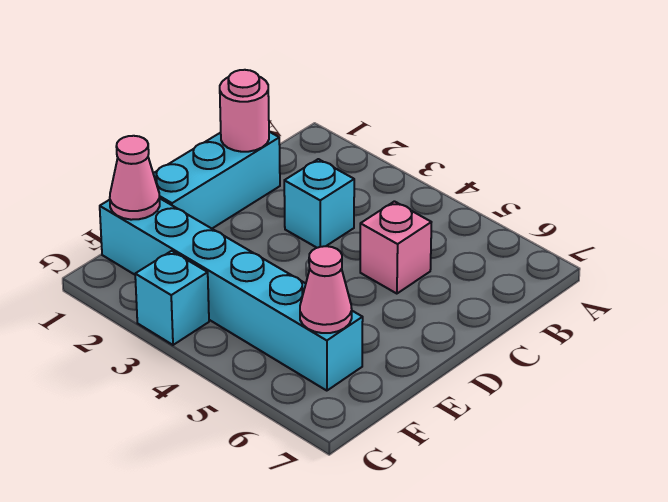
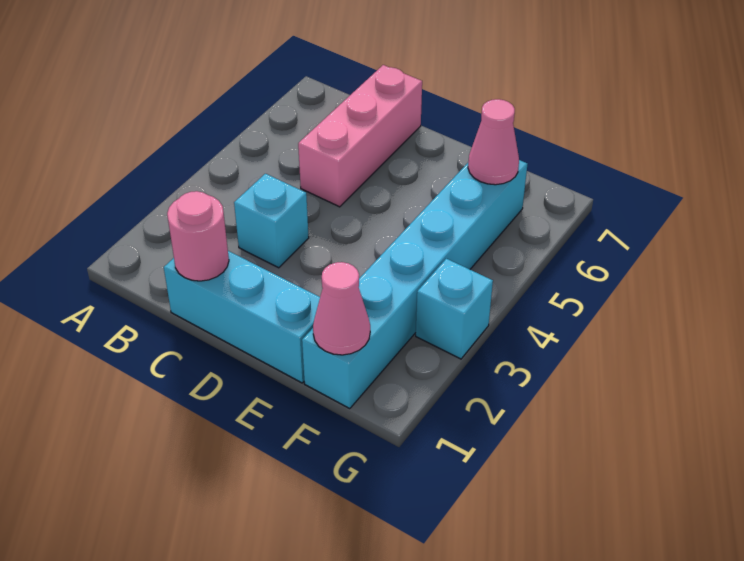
pink brick C5 level 1 -> pink brick C5:C7 level 1

